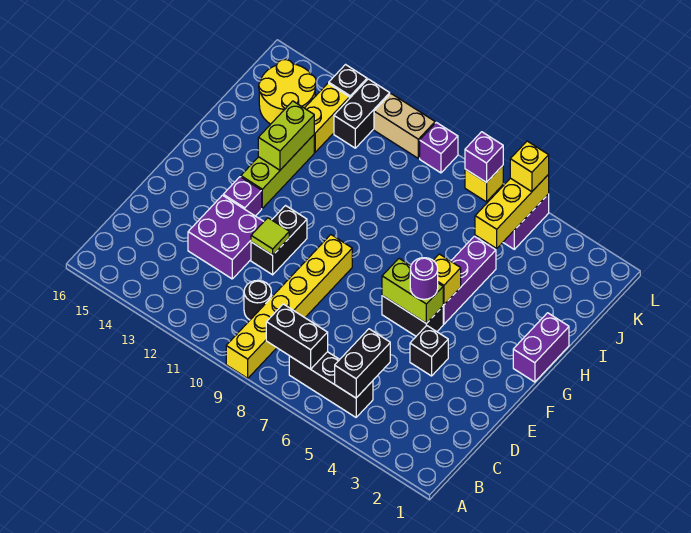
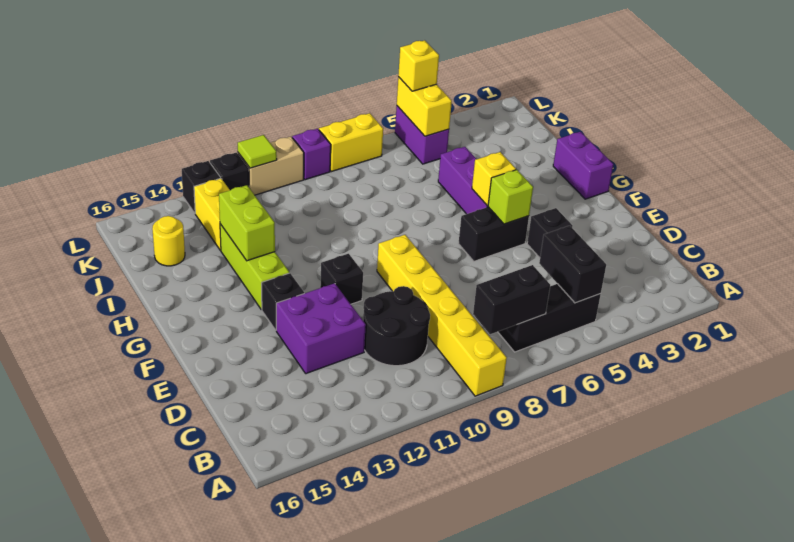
black round brick C10 level 1 -> black round brick C10:D11 level 1
black brick E11:F11 level 1 -> black brick F11 level 1
lime tile E11 level 2 -> lime tile L11 level 2
lime brick F5:F6 level 2 -> lime brick F5 level 2
purple round brick F5 level 3 -> none
purple brick F13 level 1 -> black brick F13 level 1
yellow brick J5:L5 level 2 -> yellow brick K5:L5 level 2
yellow round brick J14:K15 level 1 -> yellow round brick J15 level 1
black brick K12:L12 level 1 -> black brick L12 level 1
yellow brick L7 level 1 -> yellow brick L7:L8 level 1
purple brick L7 level 2 -> none

